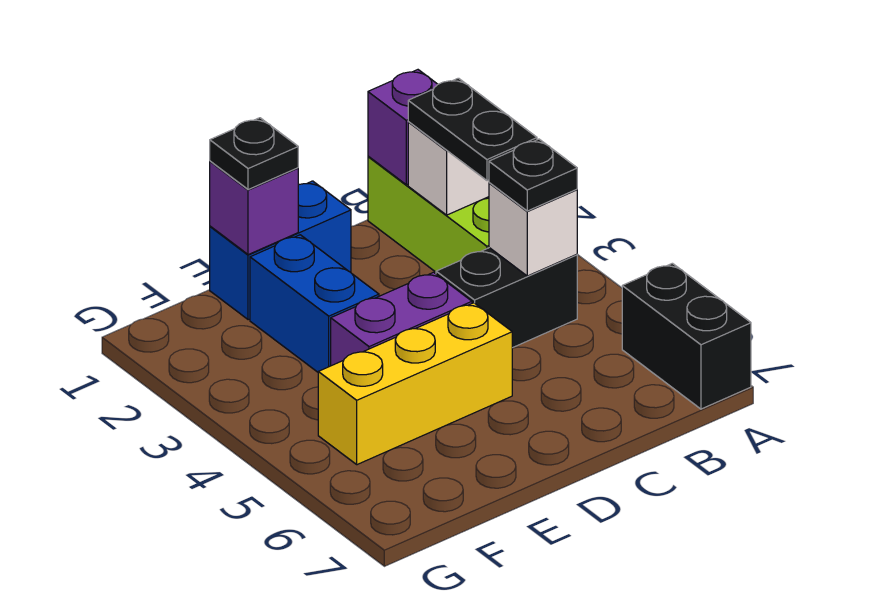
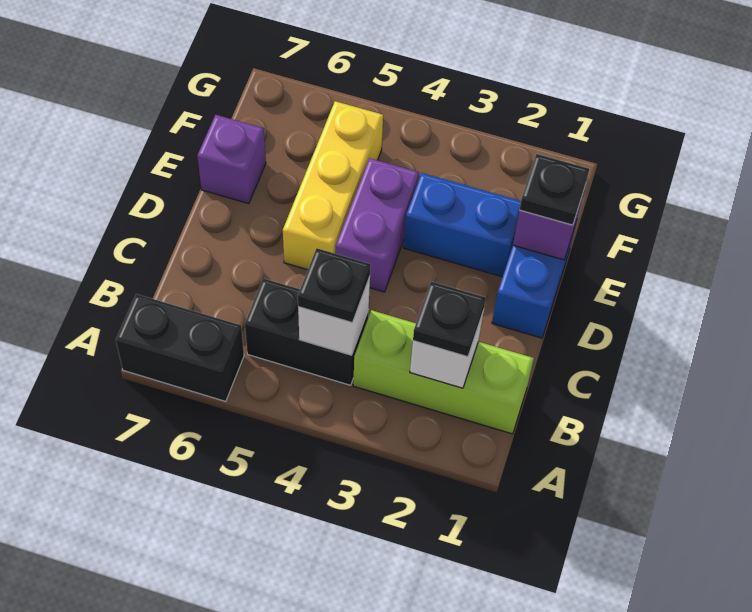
purple brick B1 level 2 -> purple brick E7 level 1
black plate B2:B3 level 3 -> black plate B2 level 3
black brick B4:C4 level 1 -> black brick B4:B5 level 1

